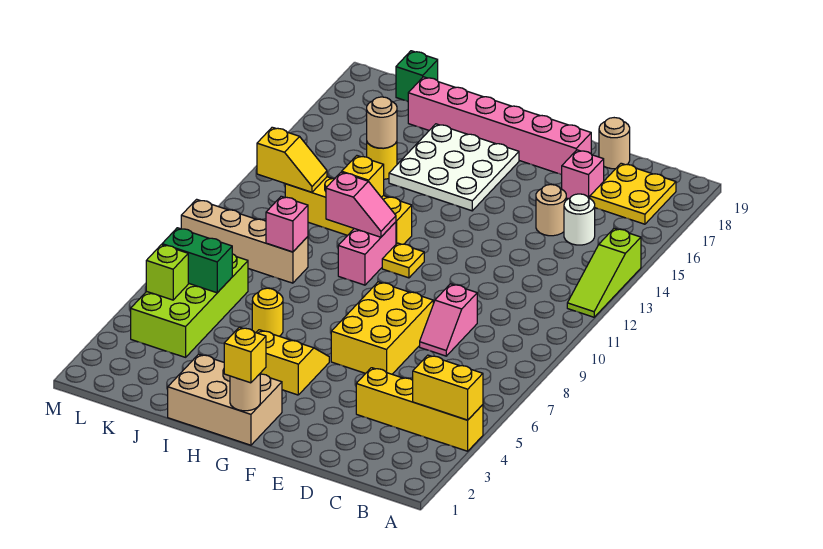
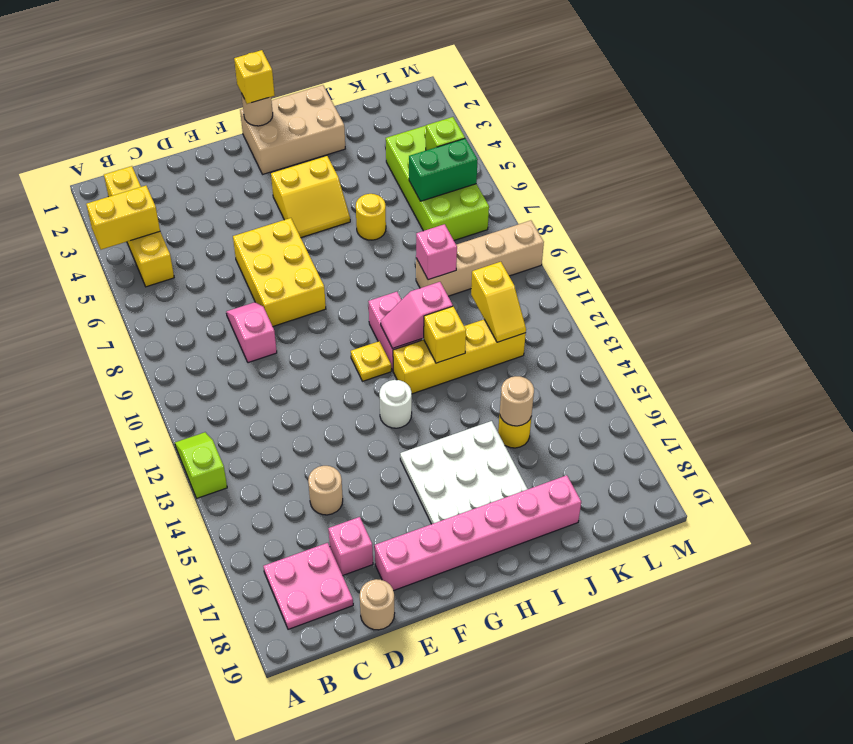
yellow brick A4:D4 level 1 -> yellow brick B2:B5 level 1
lime slope A12:A14 level 1 top 14 -> lime slope A12:A13 level 1 top 13
yellow plate B17:C18 level 1 -> pink plate B17:C18 level 1
white round brick C15 level 1 -> white round brick G13 level 1
yellow slope K12:L12 level 2 top L -> yellow slope K11:K12 level 2 top 11
green brick K19 level 1 -> none

